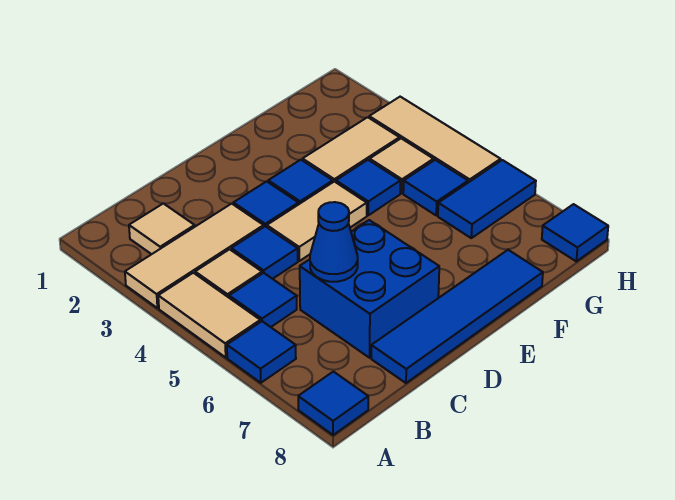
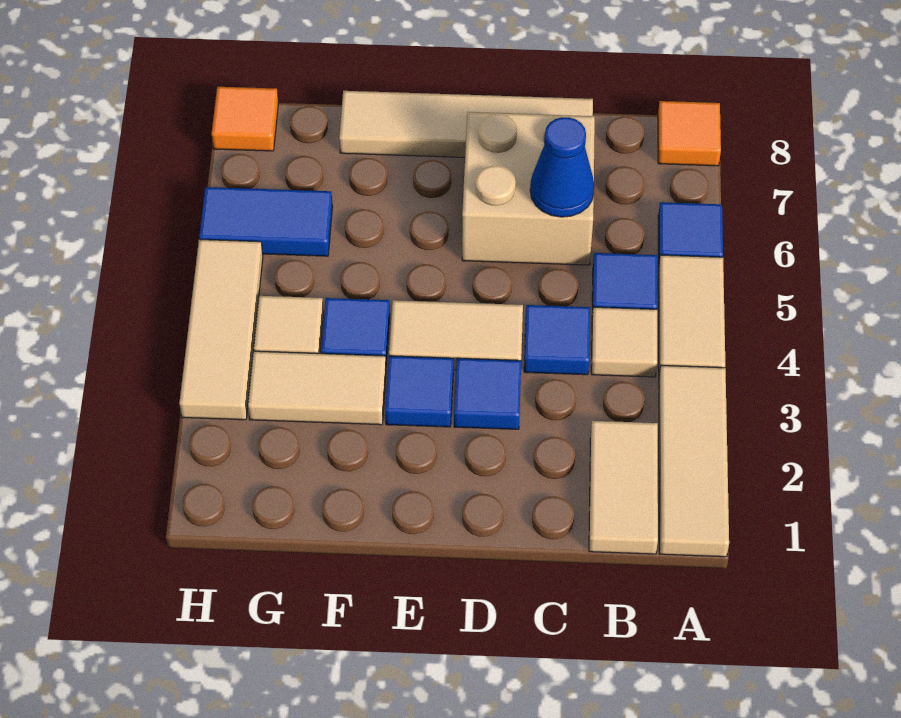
tan tile A3:C3 level 1 -> tan tile A1:A3 level 1
blue tile A8 level 1 -> orange tile A8 level 1
tan tile B2 level 1 -> tan tile B1:B2 level 1
blue brick C6:D7 level 1 -> tan brick C6:D7 level 1
blue tile C8:F8 level 1 -> tan tile C8:F8 level 1
blue tile G5 level 1 -> none
blue tile H8 level 1 -> orange tile H8 level 1

